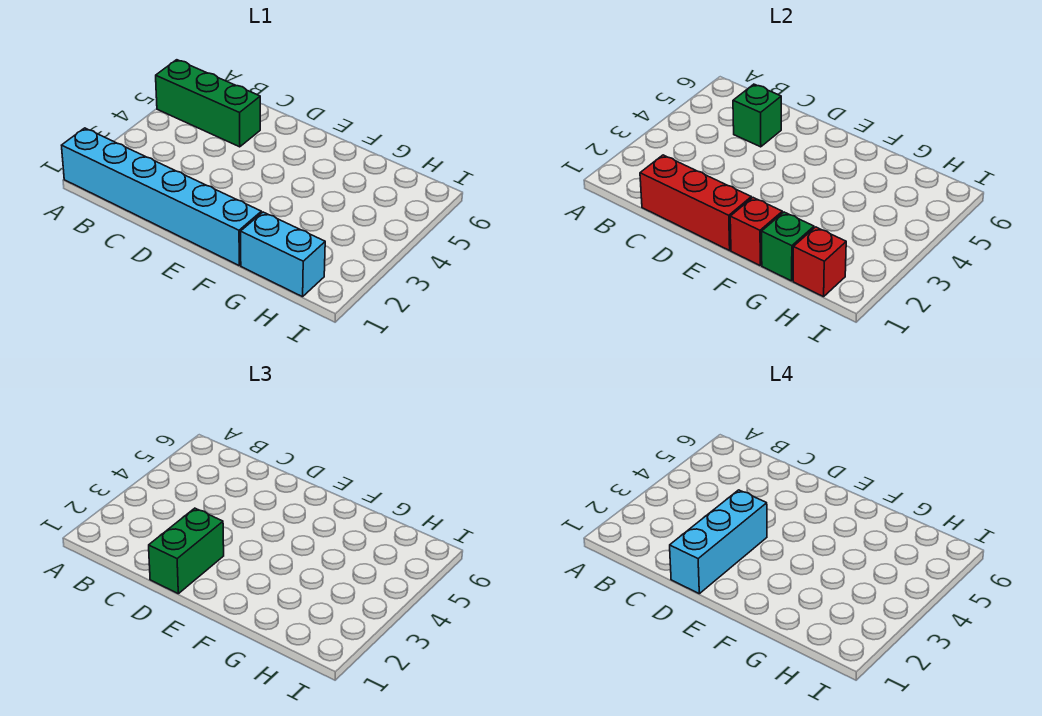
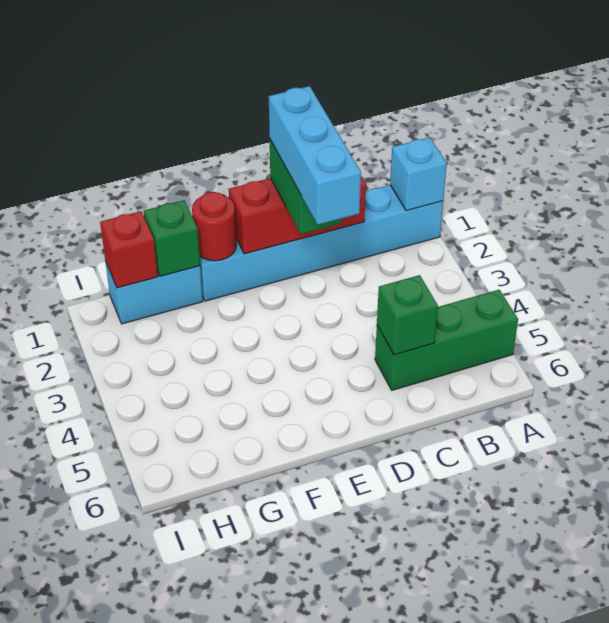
none -> cyan brick A1 level 2
red brick F1 level 2 -> red round brick F1 level 2

